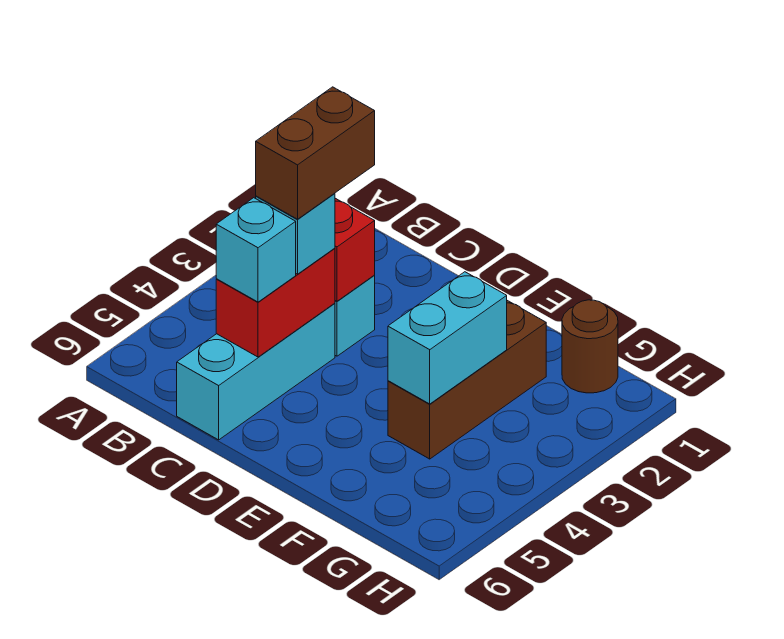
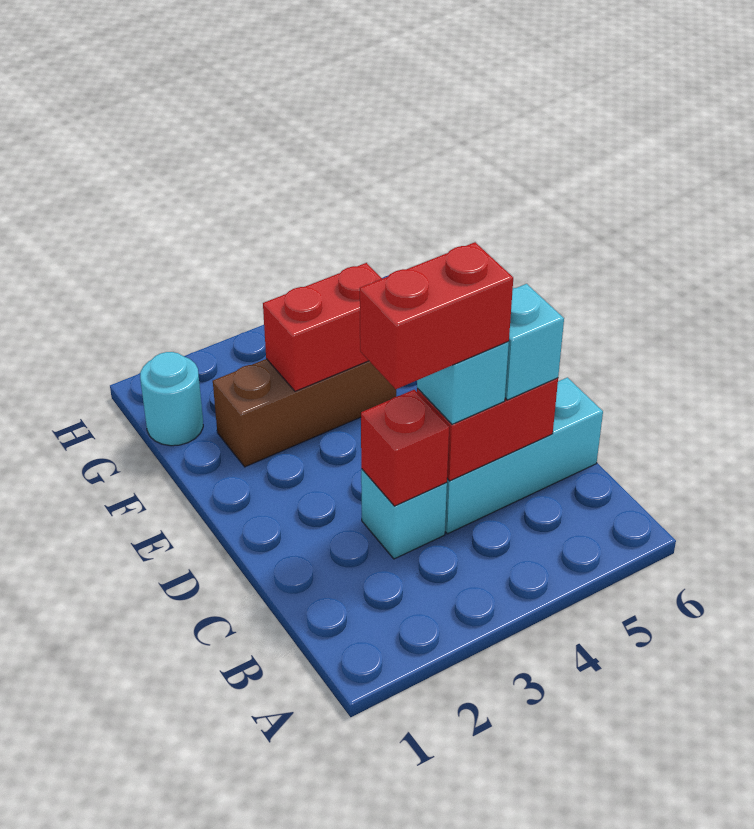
brown brick C3:C4 level 4 -> red brick C3:C4 level 4
cyan brick F3:F4 level 2 -> red brick F3:F4 level 2
brown round brick G1 level 1 -> cyan round brick G1 level 1

